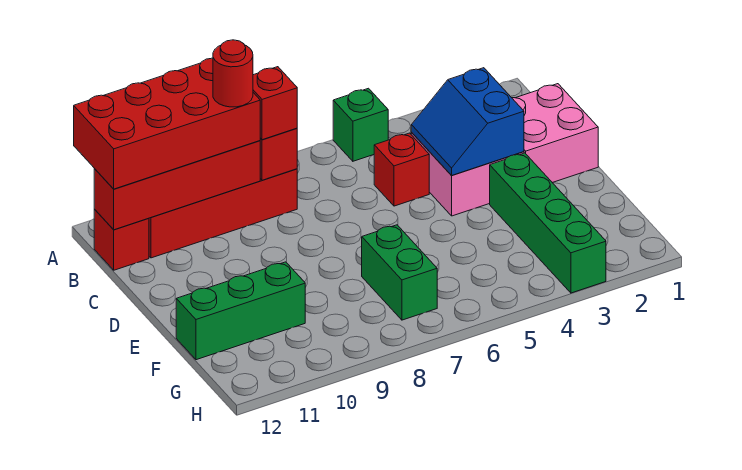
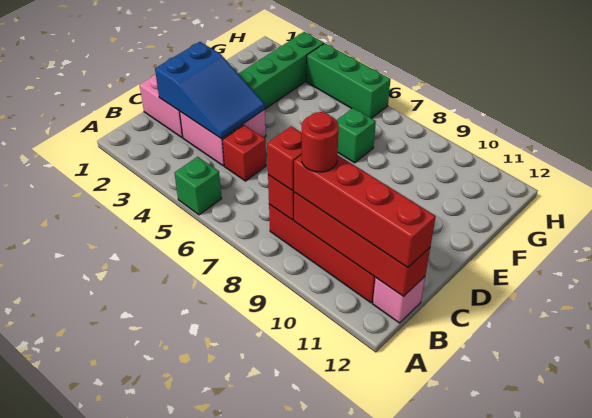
red brick A9:B12 level 3 -> red brick B9:B12 level 3
red brick B12 level 1 -> pink brick B12 level 1
blue slope C3:D4 level 2 top 3 -> blue slope C2:D4 level 2 top 2
green brick F7:G7 level 1 -> green brick F7 level 1
green brick F10:F12 level 1 -> green brick H4:H6 level 1

